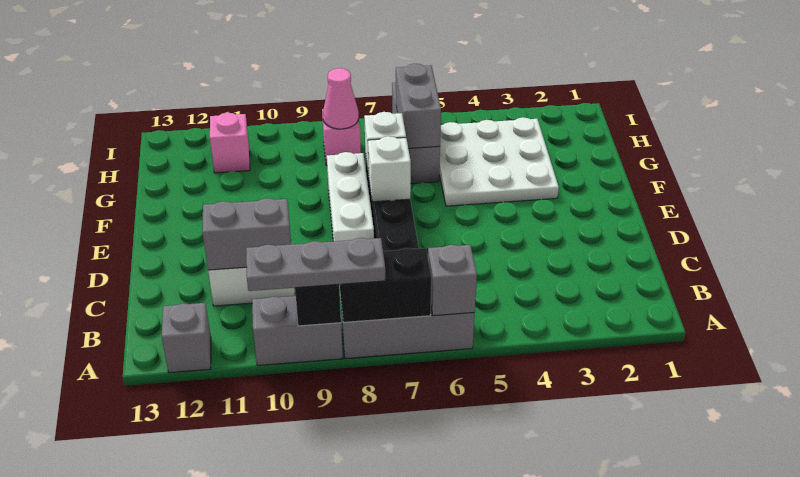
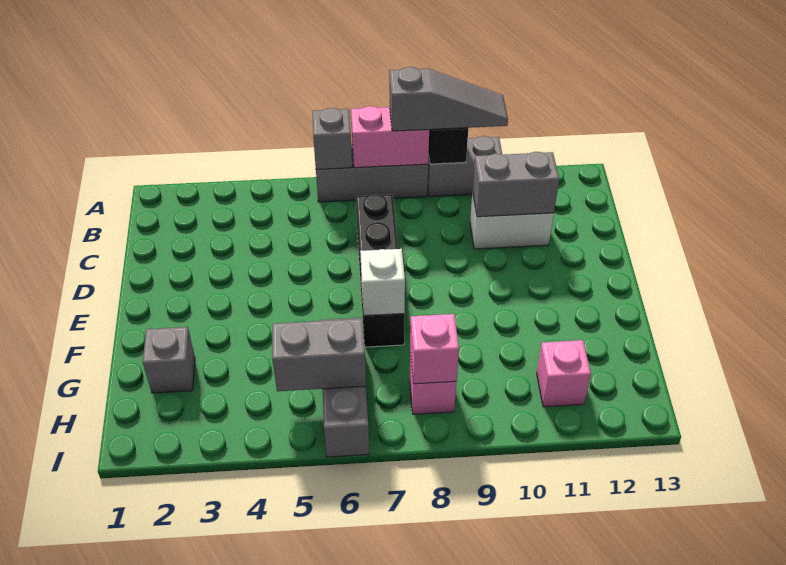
black brick A7:A8 level 2 -> pink brick A7:A8 level 2
grey plate A8:A10 level 3 -> grey slope A8:A10 level 3 top 8
grey brick A12 level 1 -> grey brick G2 level 1
white brick D8:F8 level 1 -> none
white brick E7 level 2 -> none
white plate F3:H5 level 1 -> none
grey brick G6:H6 level 2 -> grey brick H5:H6 level 2
pink cone H8 level 2 -> pink brick H8 level 2

